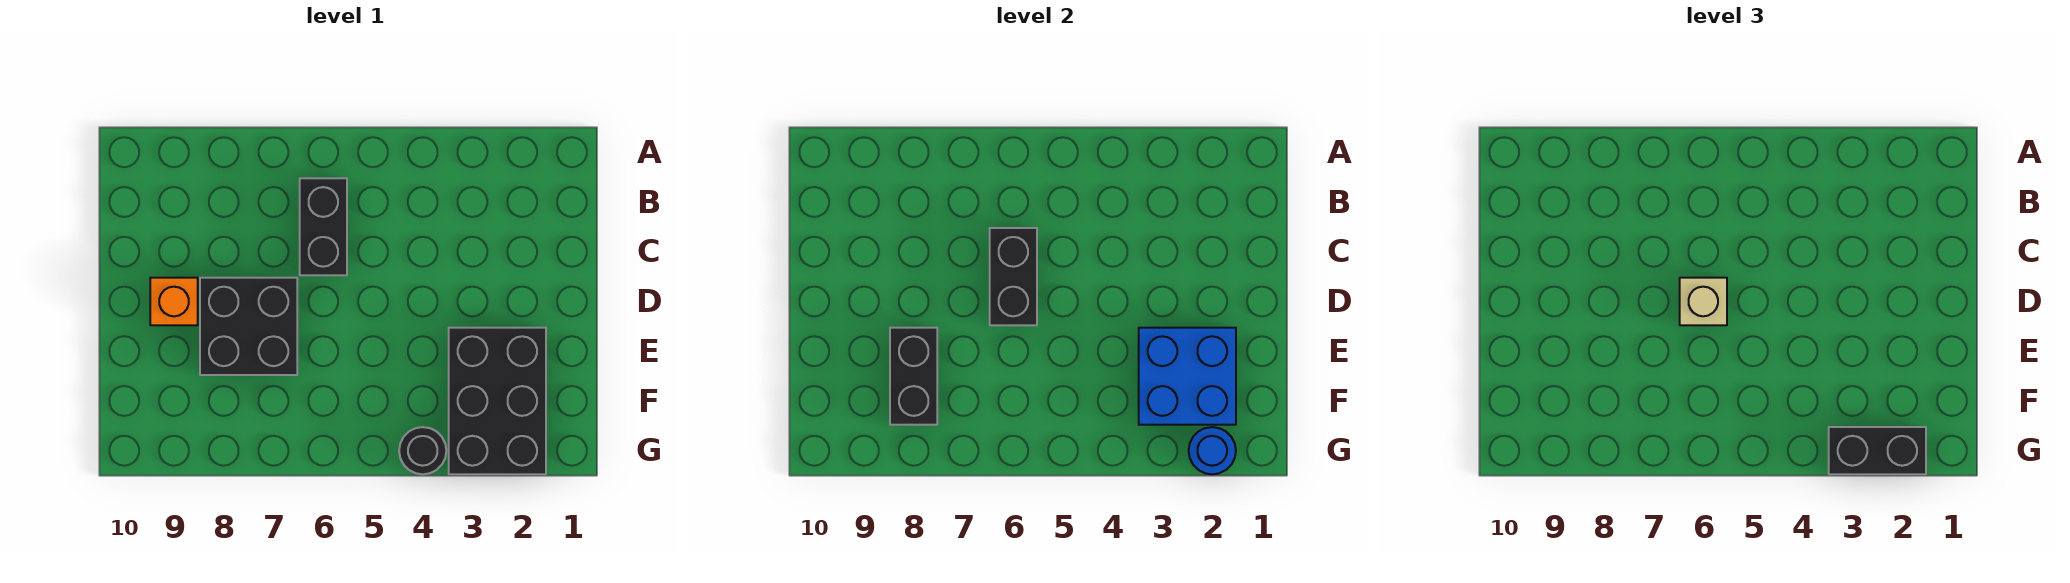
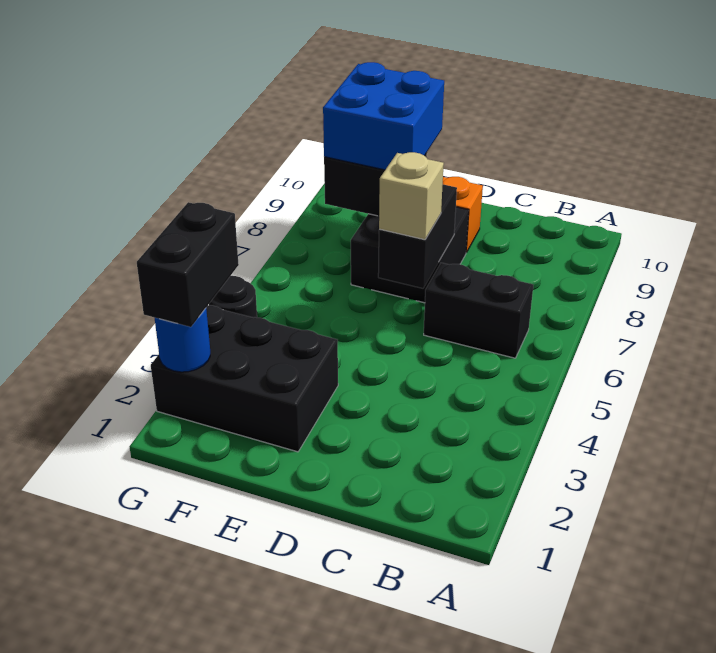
black brick C6:D6 level 2 -> black brick D6:D7 level 2
blue brick E2:F3 level 2 -> blue brick E8:F9 level 3

